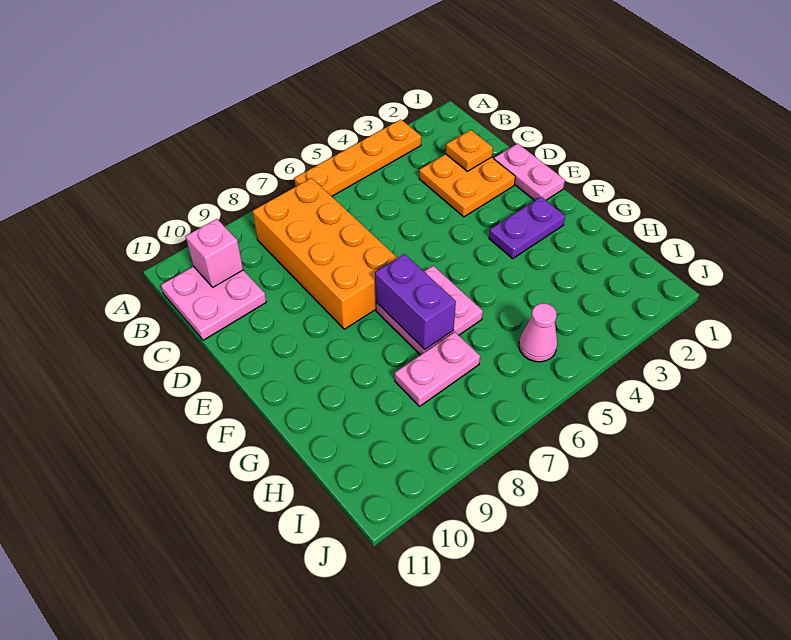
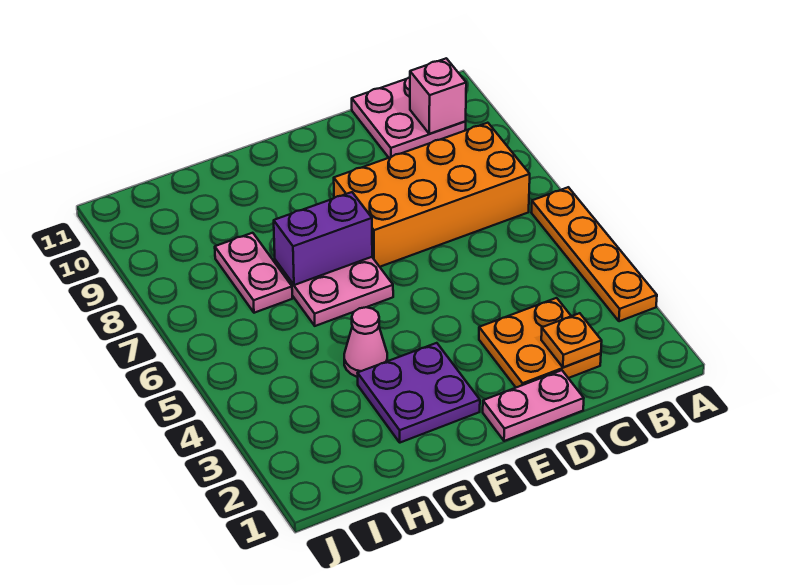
purple plate F2:F3 level 1 -> purple plate F2:G3 level 1
pink cone I5 level 1 -> pink cone G4 level 1

